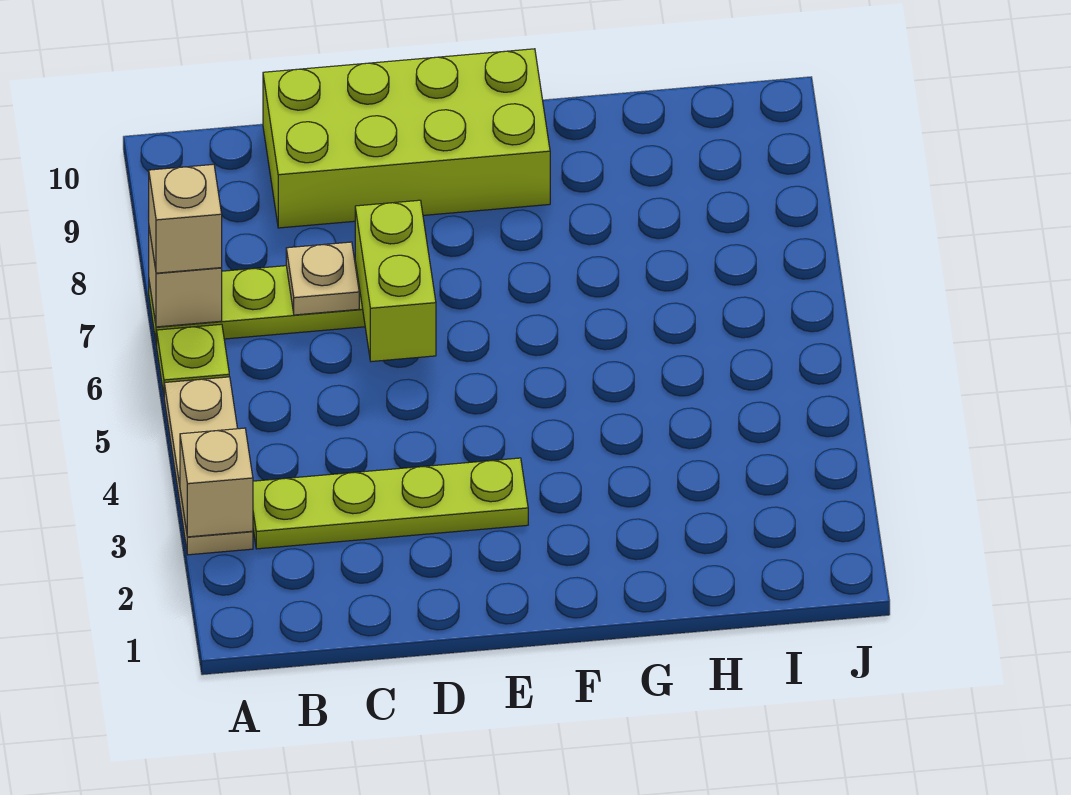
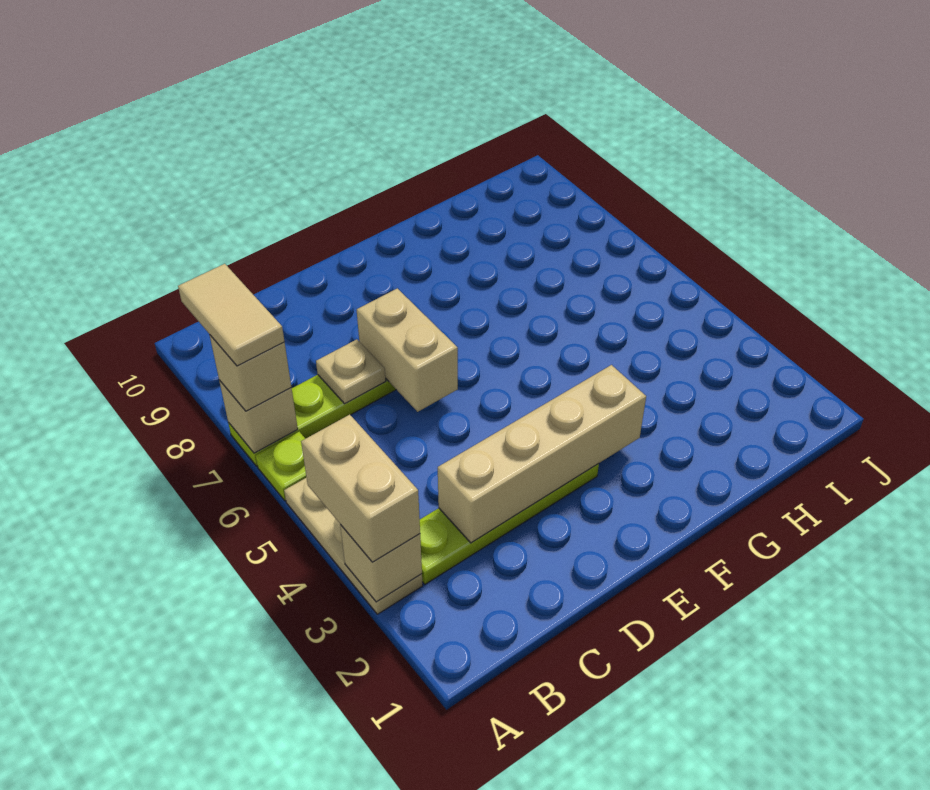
none -> tan brick A3:A4 level 3
none -> tan tile A7:A8 level 4
none -> tan brick C3:F3 level 2
lime brick C9:F10 level 1 -> none
lime brick D6:D7 level 2 -> tan brick D6:D7 level 2

